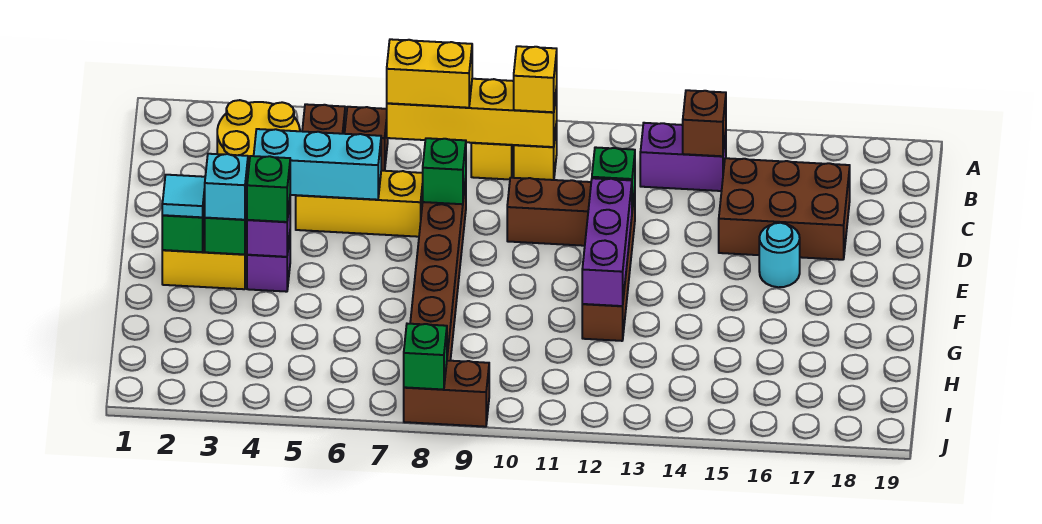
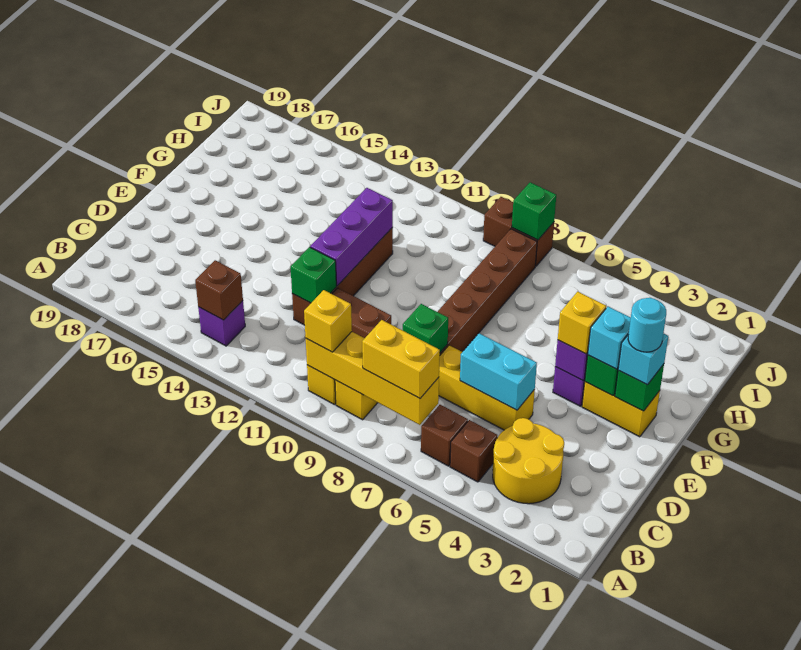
purple brick B13:B14 level 1 -> purple brick B14 level 1
brown brick C15:D17 level 1 -> none
cyan brick D4:D6 level 2 -> cyan brick D5:D6 level 2
cyan round brick E16 level 1 -> cyan round brick F2 level 4
cyan tile F2 level 3 -> cyan brick F2 level 3
green brick F4 level 3 -> yellow brick F4 level 3

